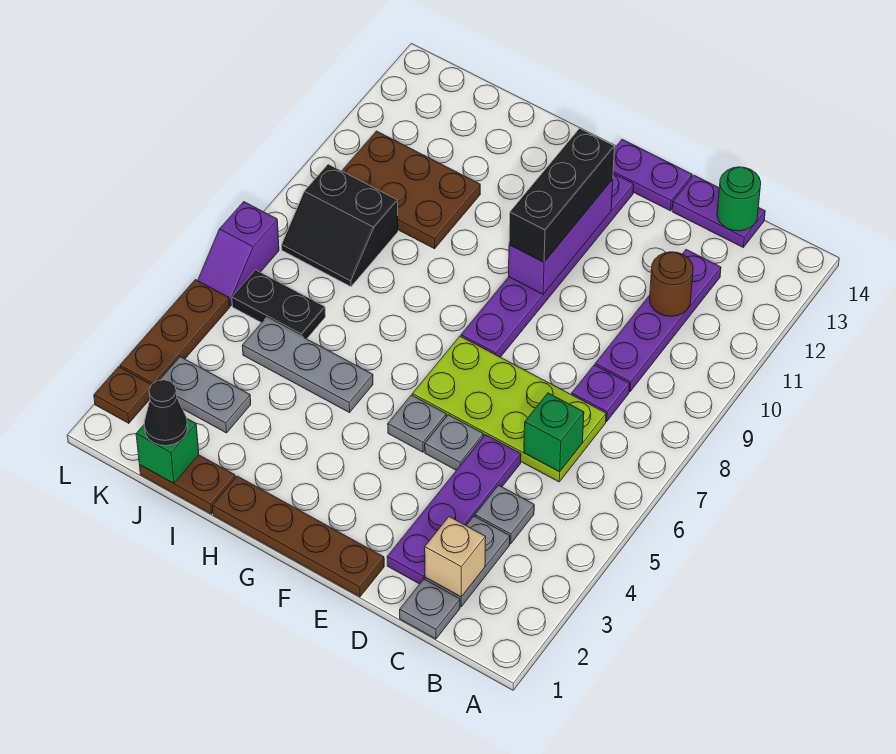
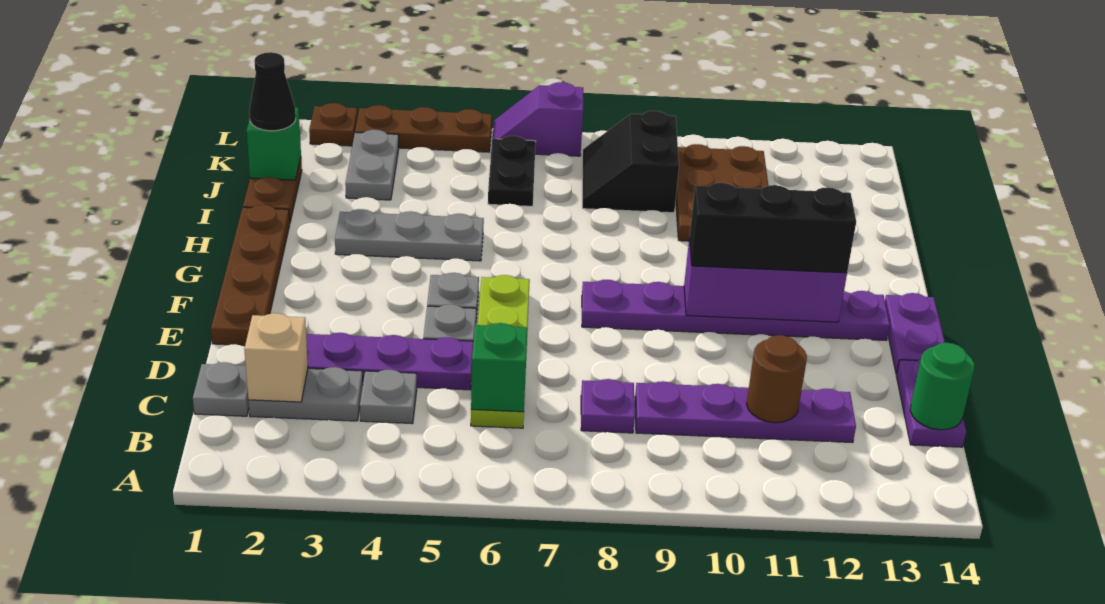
lime plate C6:F7 level 1 -> lime plate C6:F6 level 1
grey plate H5:J5 level 1 -> grey plate H3:H5 level 1

